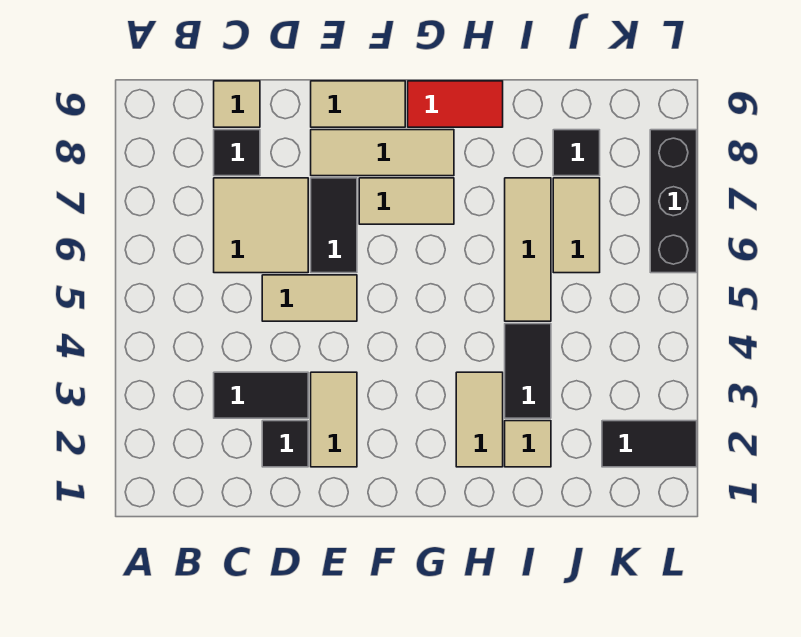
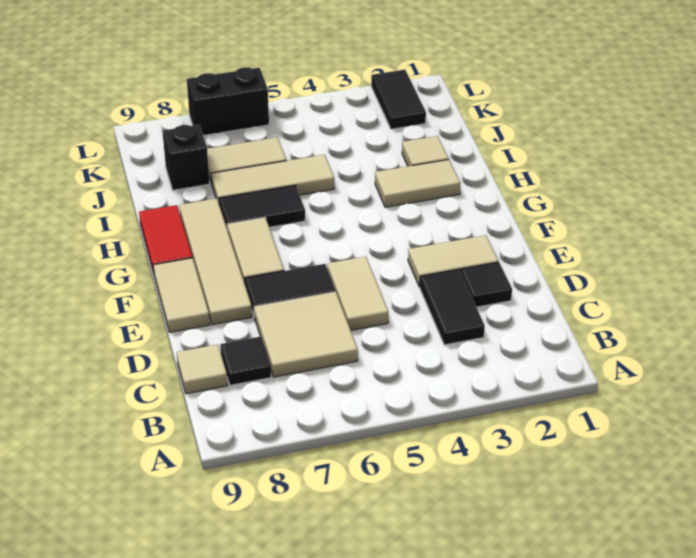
tan tile E8:G8 level 1 -> tan tile E8:H8 level 1
black tile I3:I4 level 1 -> black tile H6:H7 level 1
black tile J8 level 1 -> black brick J8 level 1
black brick L6:L8 level 1 -> black brick L6:L7 level 1

